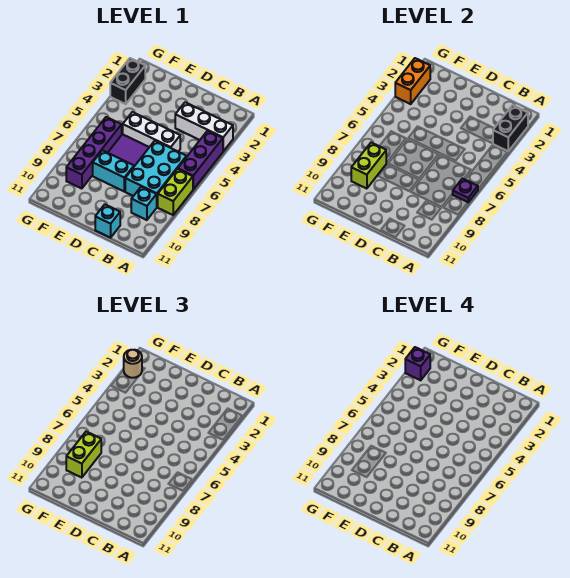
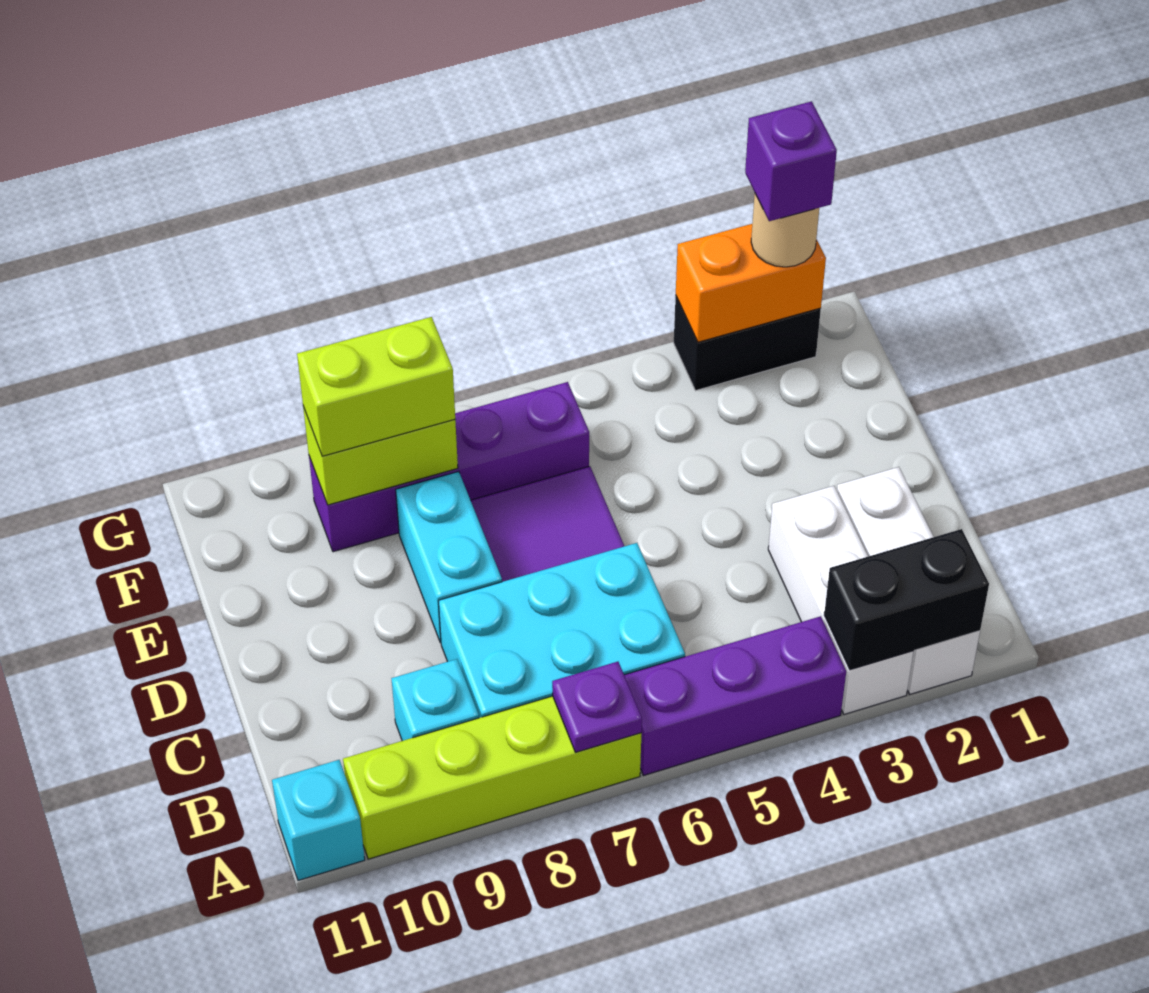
lime brick A7:A8 level 1 -> lime brick A7:A10 level 1
white brick C5:E5 level 1 -> white brick A2:C2 level 1
cyan brick C11 level 1 -> cyan brick A11 level 1

